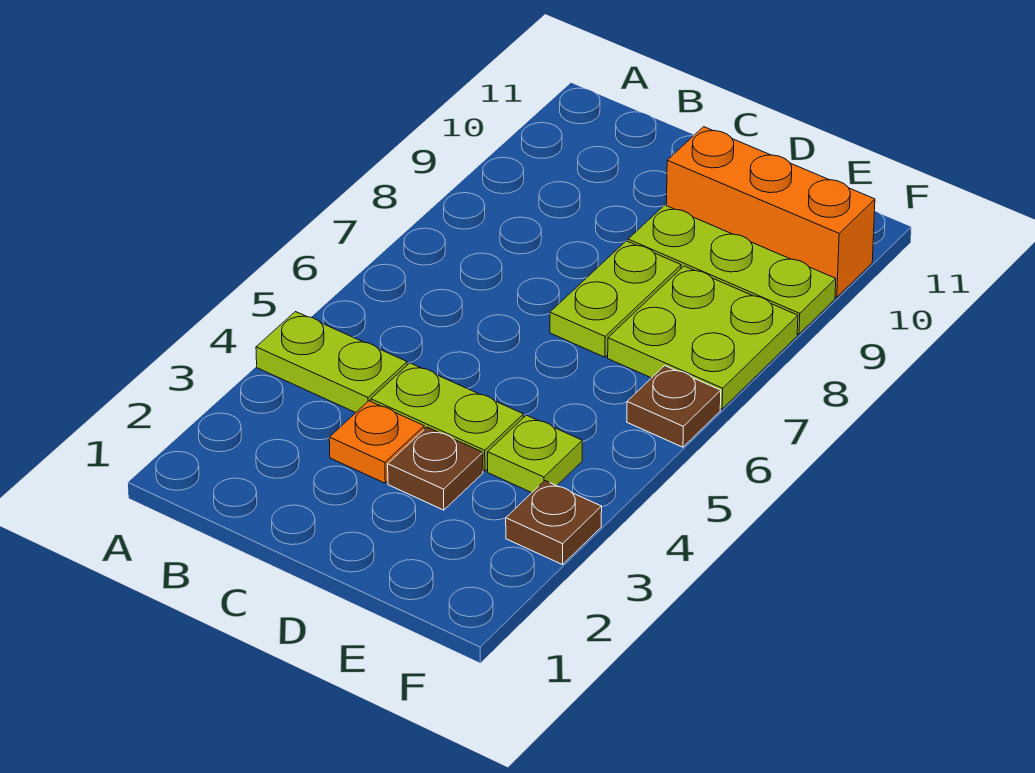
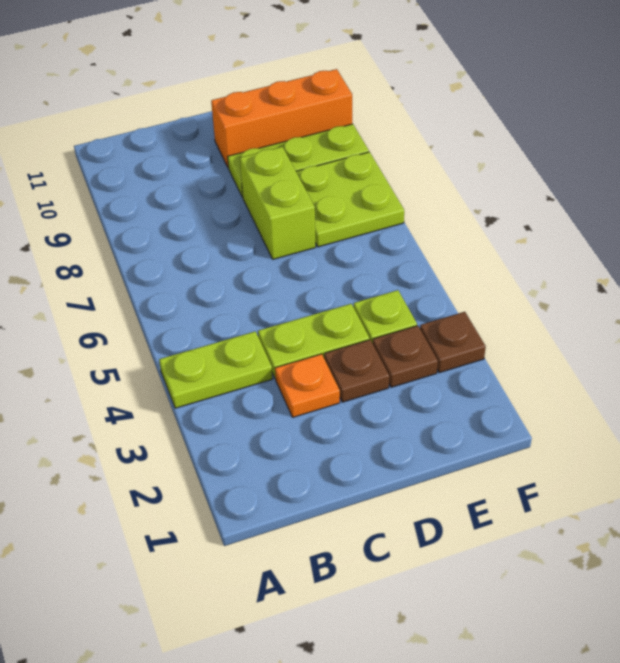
lime plate D7:D8 level 1 -> lime brick D7:D8 level 1
brown plate F6 level 1 -> brown plate E3 level 1

